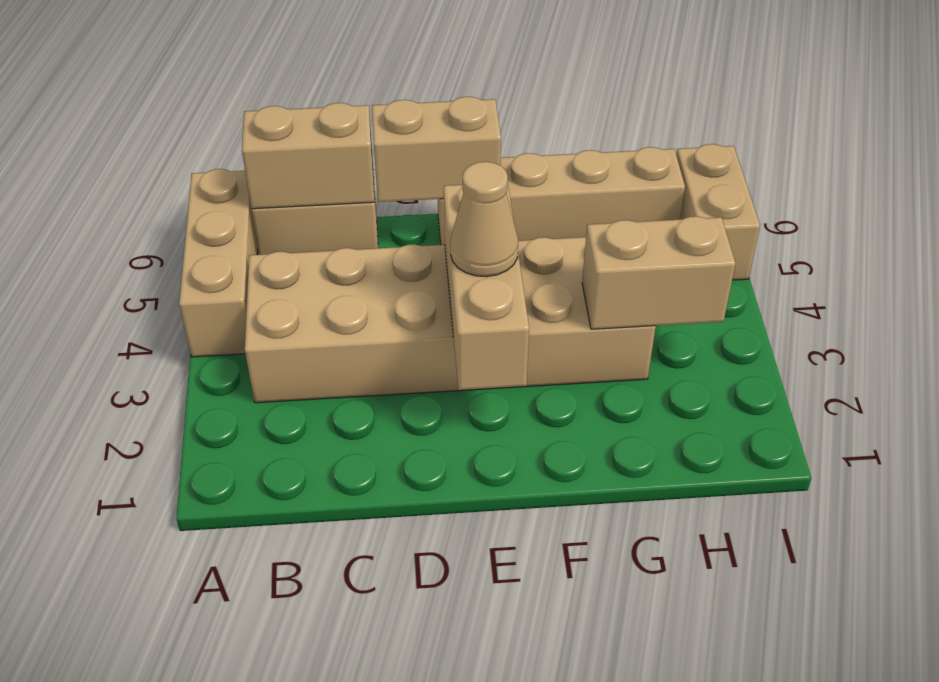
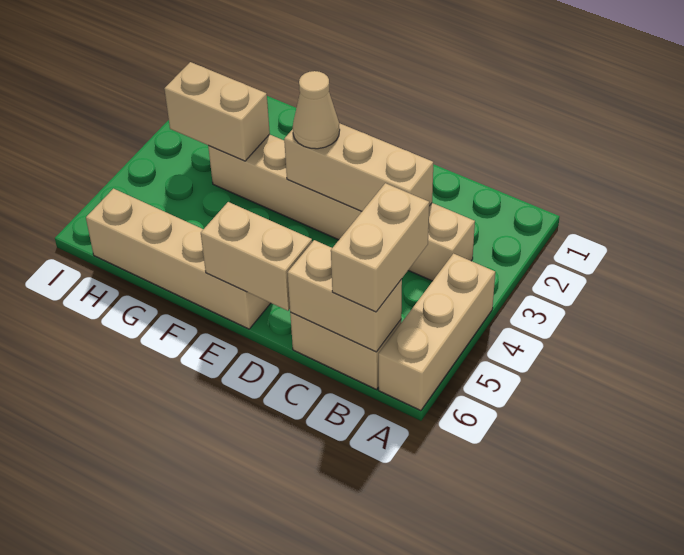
tan brick B3:G4 level 1 -> tan brick B3:G3 level 1
tan brick E2:E4 level 2 -> tan brick C3:E3 level 2
tan brick I5:I6 level 1 -> tan brick B5:B6 level 3

